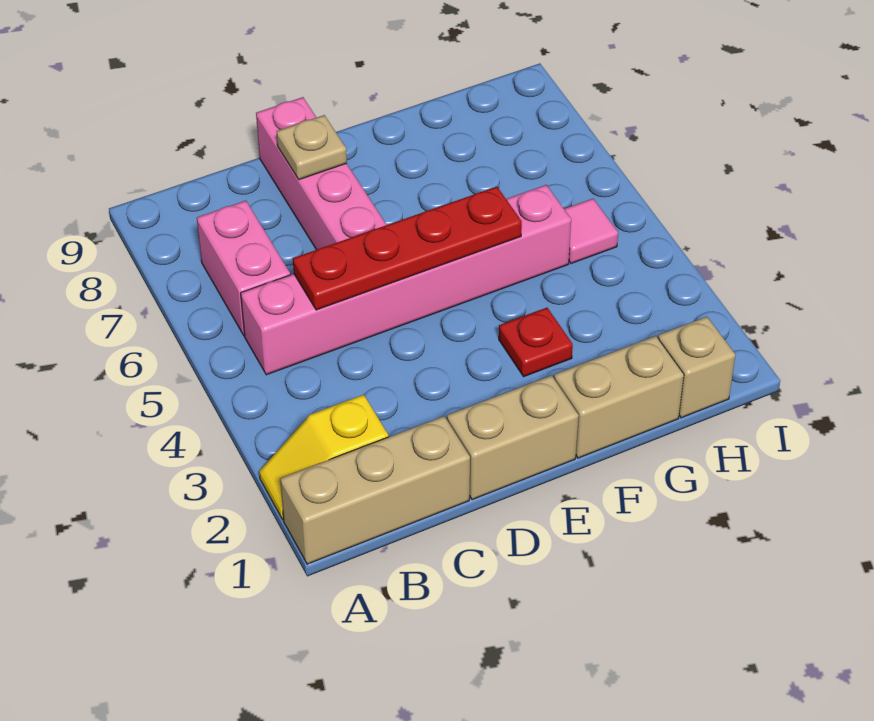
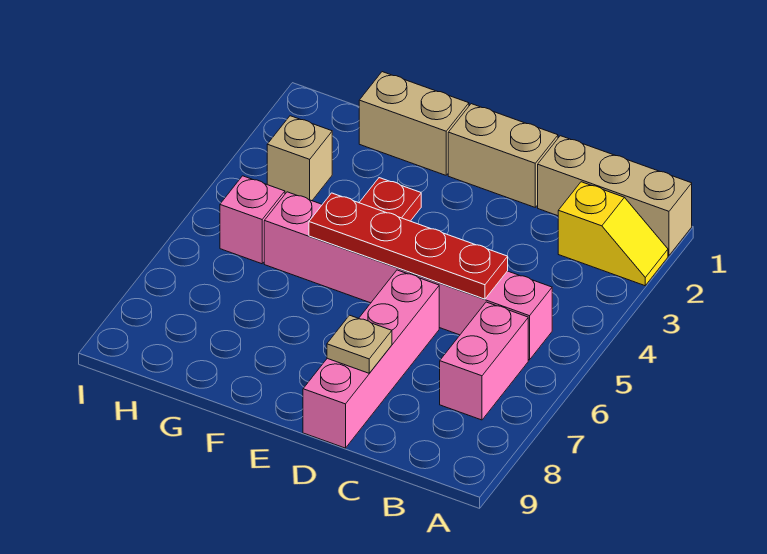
tan brick H1 level 1 -> tan brick H3 level 1
pink tile H5 level 1 -> pink brick H5 level 1

